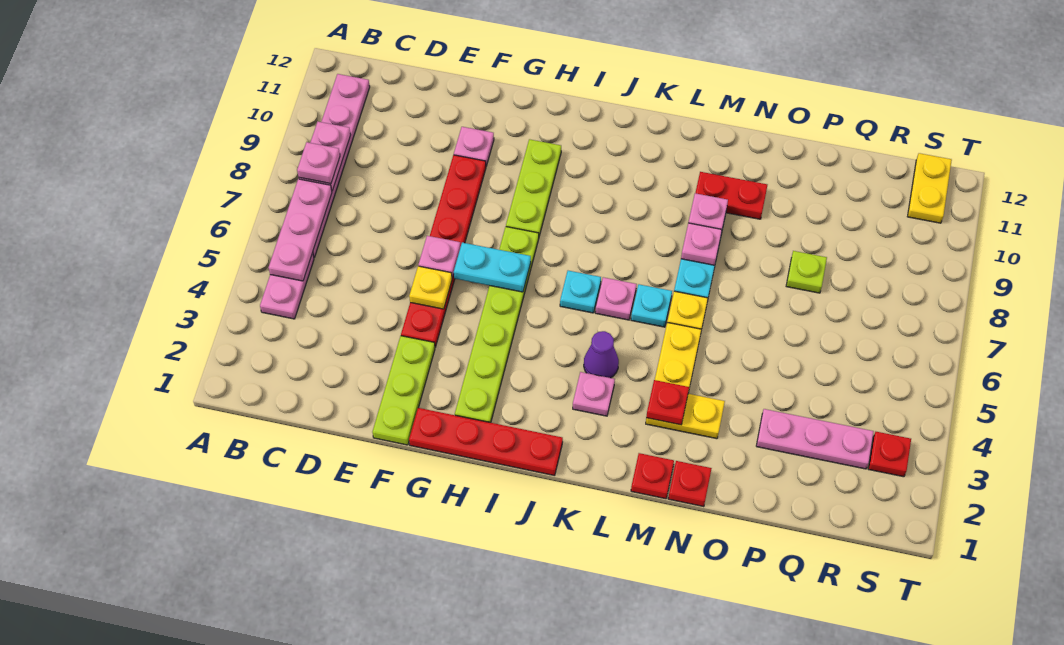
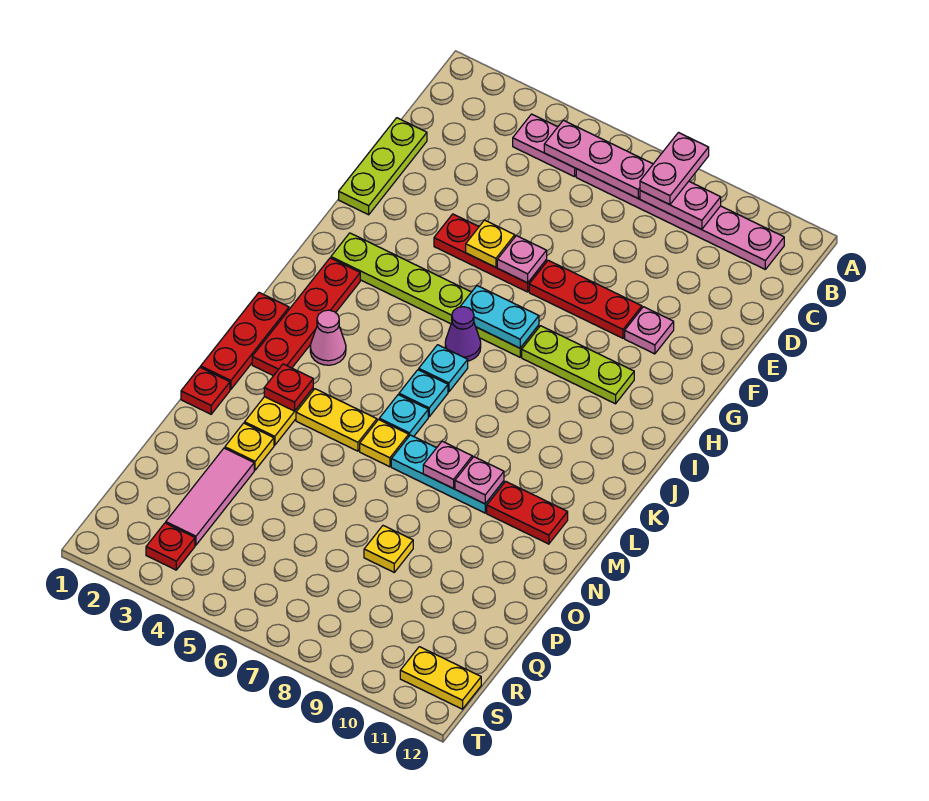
pink plate B8 level 3 -> pink plate A8:B8 level 3
lime plate F1:F3 level 1 -> lime plate D1:F1 level 1
red plate G1:J1 level 1 -> red plate I2:L2 level 1
cyan plate G6:H6 level 2 -> cyan plate H6:H7 level 2
pink plate K3 level 1 -> pink cone K3 level 1
purple cone K4 level 1 -> purple cone I6 level 1
pink plate K6 level 1 -> cyan plate K6 level 1
red plate M1 level 1 -> red plate K1:M1 level 1
red plate M10:N10 level 1 -> red plate M10:M11 level 1
none -> yellow plate O3 level 1
pink plate P3:R3 level 1 -> pink tile P3:R3 level 1
lime plate P8 level 1 -> yellow plate P8 level 1

